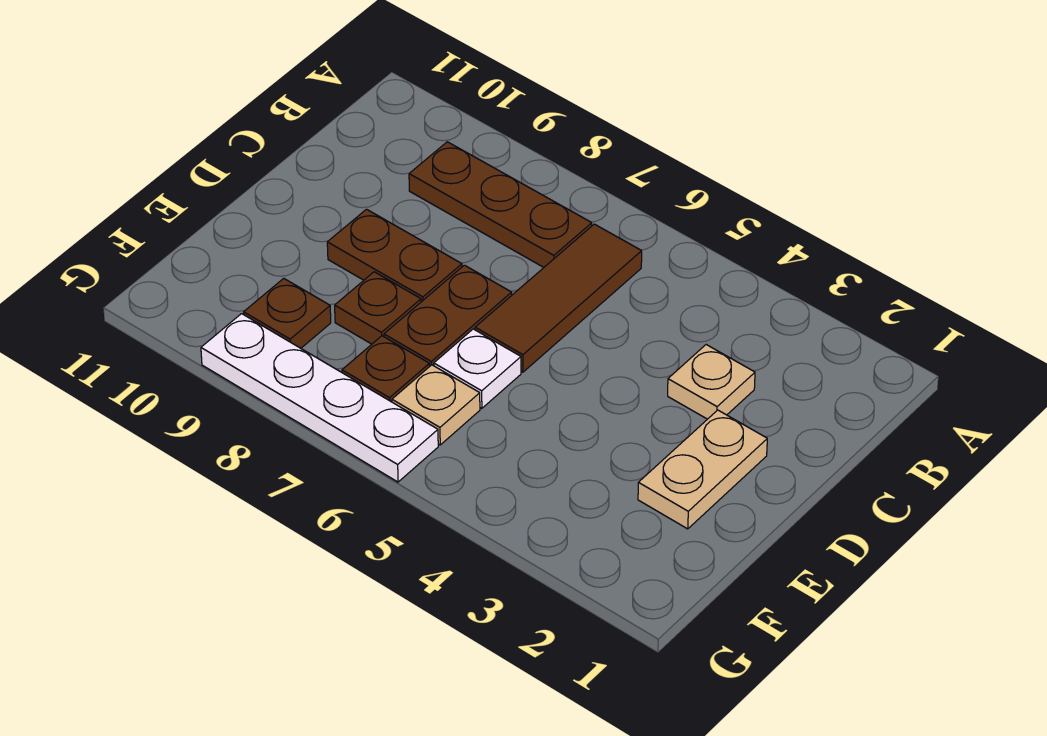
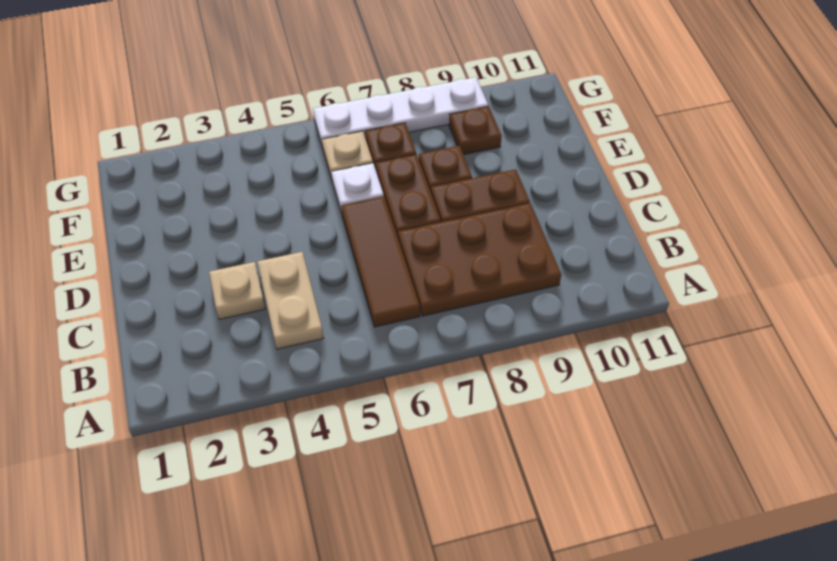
brown plate B7:B9 level 1 -> brown plate B7:C9 level 1
tan plate D2:E2 level 1 -> tan plate B4:C4 level 1

